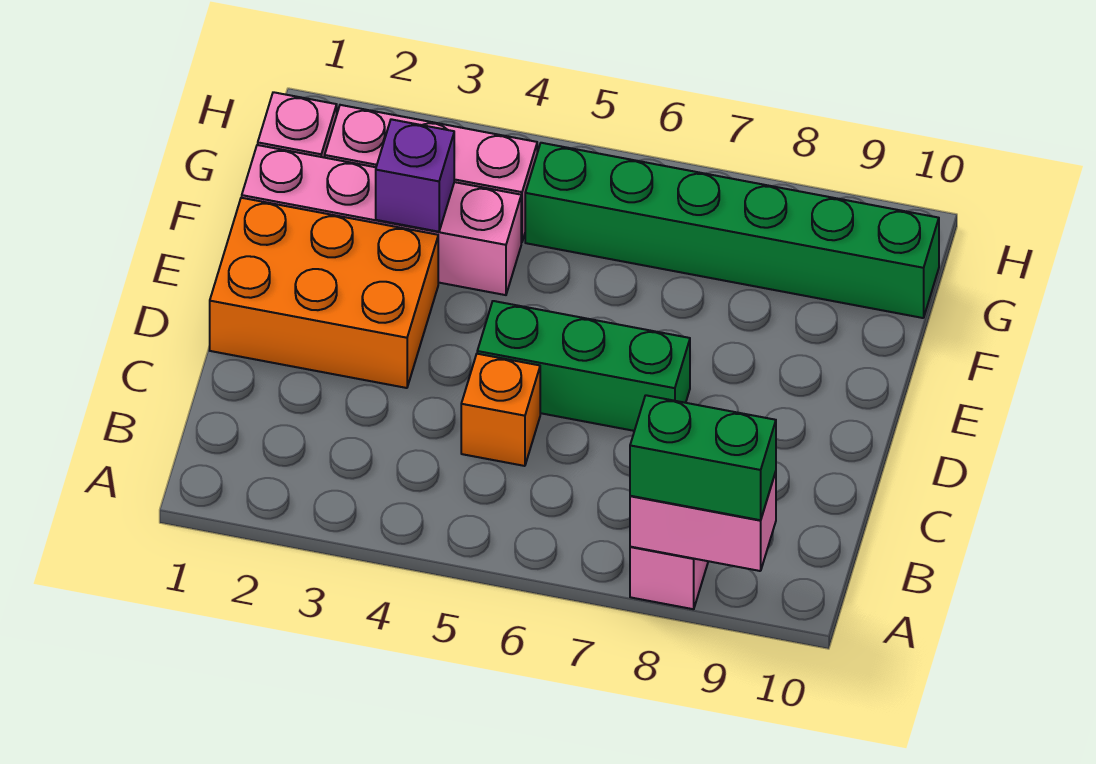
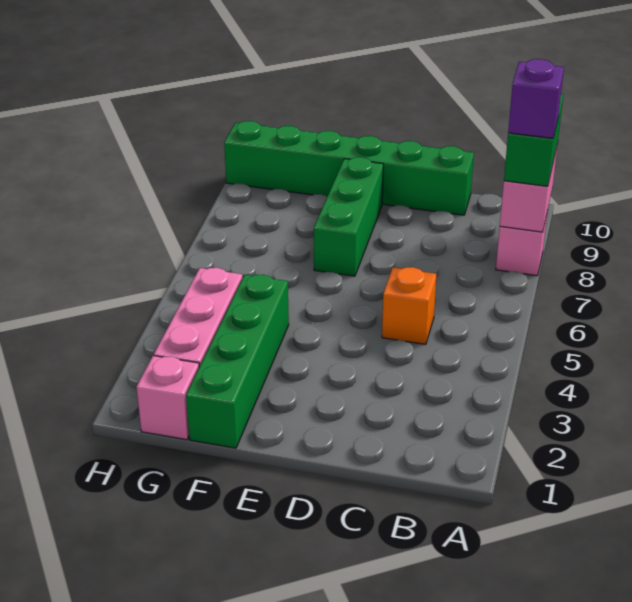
orange brick D1:E3 level 1 -> none
green brick D5:D7 level 1 -> green brick E7:E9 level 1
pink brick F1:F4 level 1 -> green brick F1:F4 level 1
purple brick F3 level 2 -> purple brick A8 level 4
green brick G5:G10 level 1 -> green brick C10:H10 level 1

